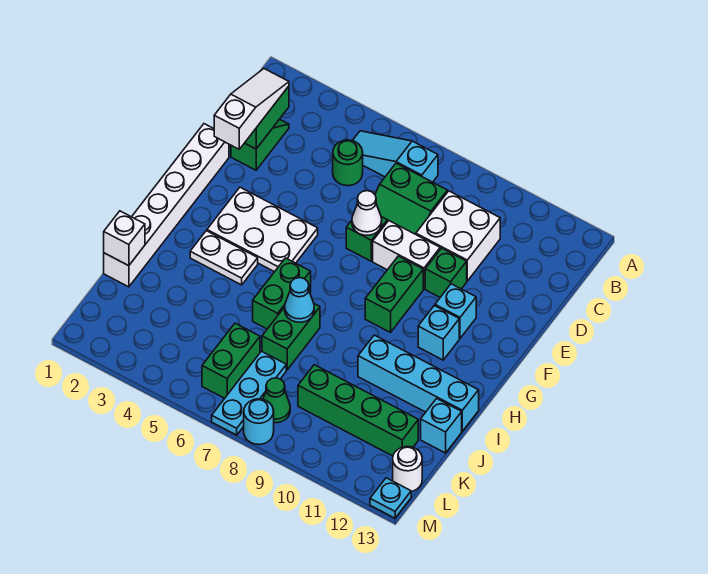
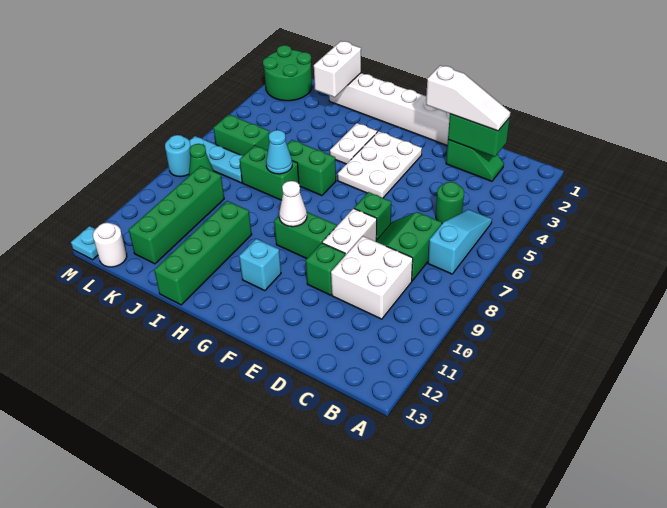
white cone E7 level 2 -> white cone G9 level 2
cyan brick F11 level 1 -> none
cyan brick I10:I13 level 1 -> green brick I10:I13 level 1
white brick J1 level 2 -> white brick J1:J2 level 2
cyan brick J13 level 1 -> none
none -> green round brick L1:M2 level 1

